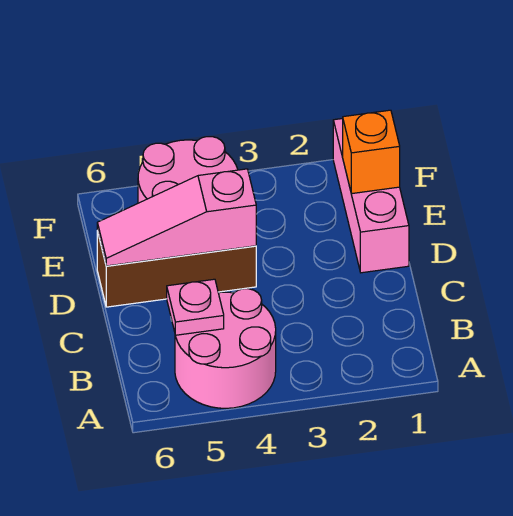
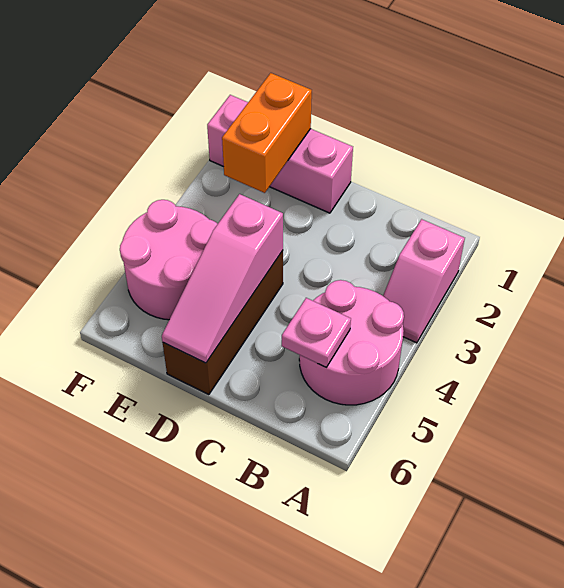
none -> pink slope A2:A3 level 1 top 2
orange brick E1 level 2 -> orange brick E1:E2 level 2

